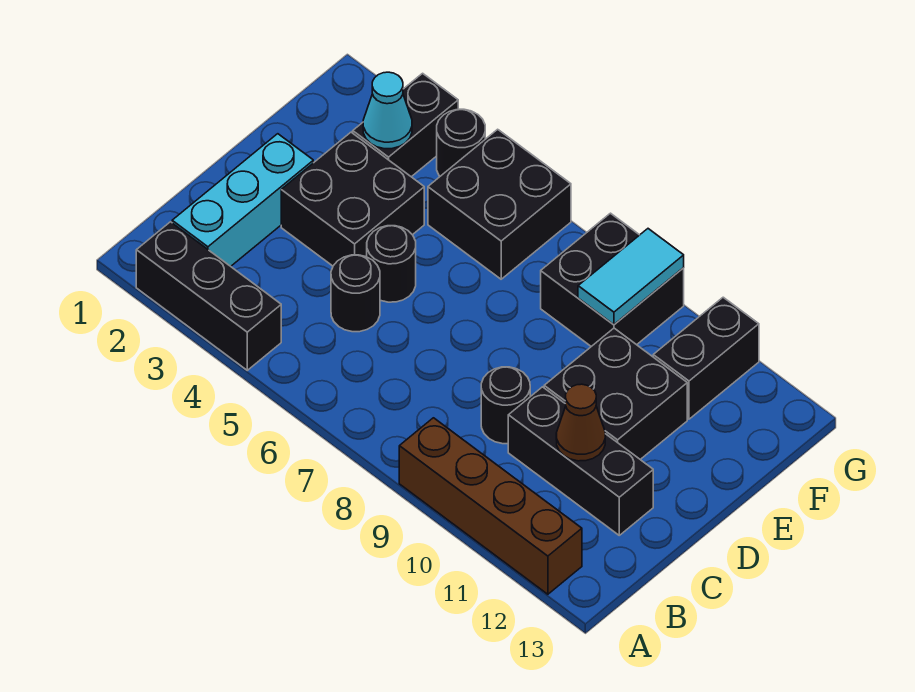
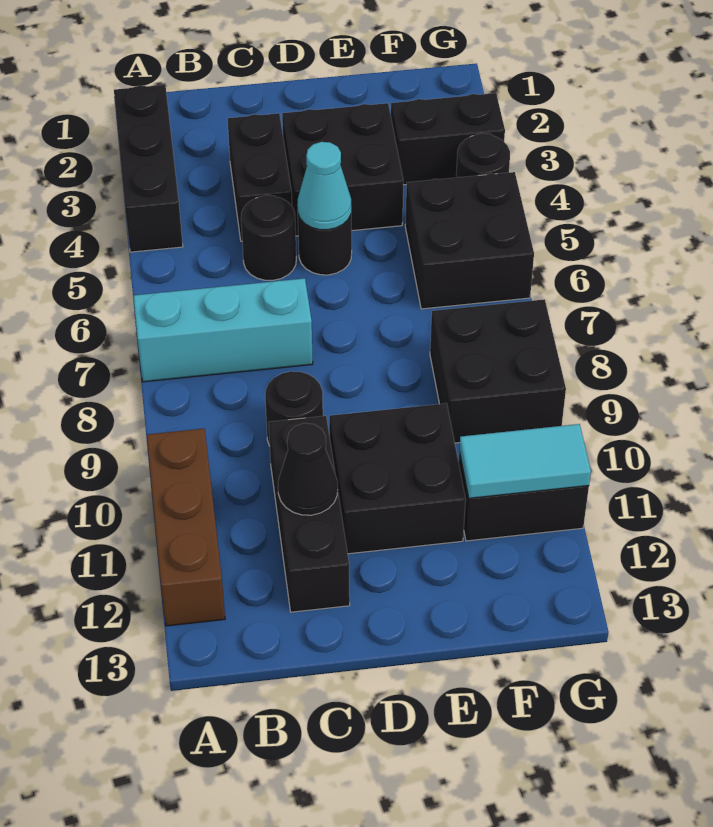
brown brick A9:A12 level 1 -> brown brick A10:A12 level 1
cyan brick B2:D2 level 1 -> cyan brick A7:C7 level 1
none -> black brick C3:C4 level 1
brown cone C11 level 2 -> black cone C11 level 2
cyan cone F3 level 2 -> cyan cone D5 level 2
cyan tile F9:G9 level 2 -> cyan tile F11:G11 level 2

